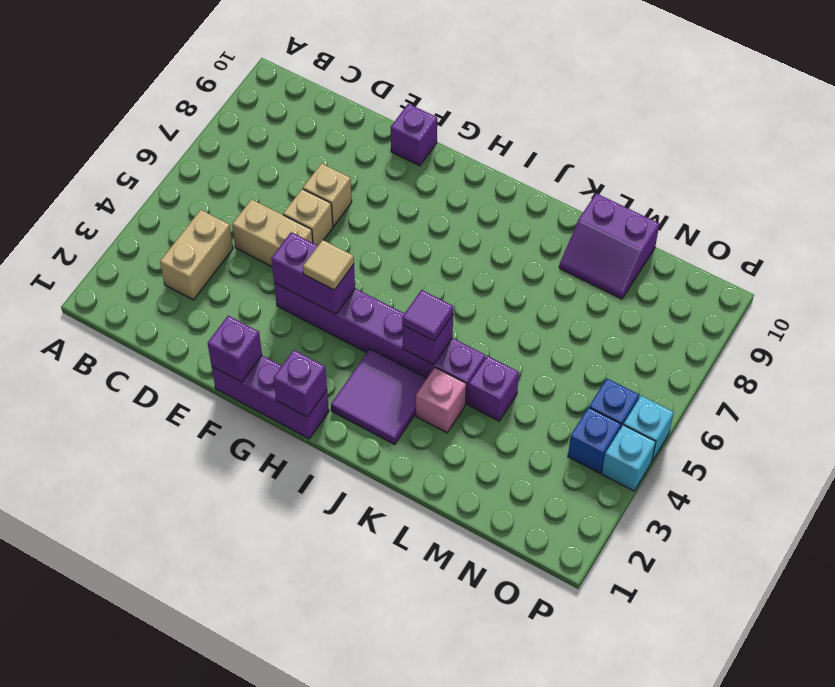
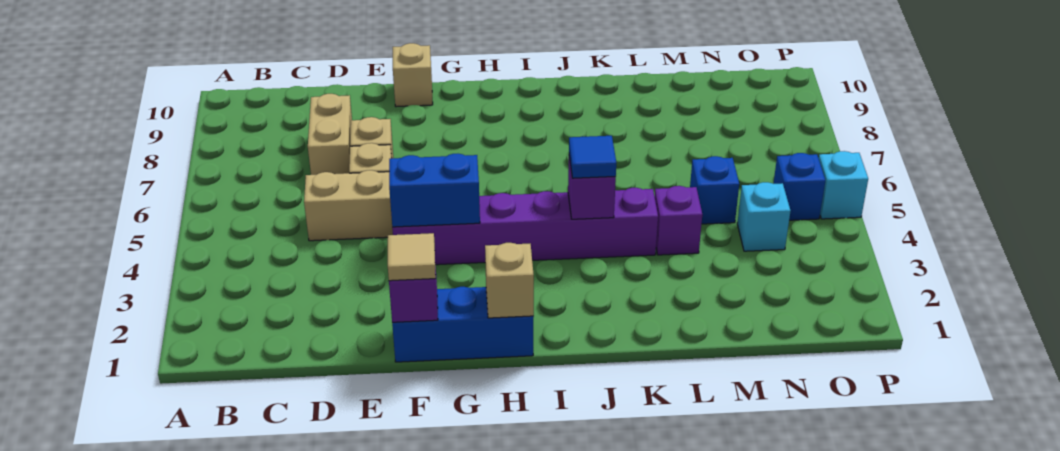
tan brick C3:C4 level 1 -> tan brick D7:D8 level 1
purple brick F1:H1 level 1 -> blue brick F1:H1 level 1
purple brick F4:G4 level 2 -> blue brick F4:G4 level 2
purple brick F10 level 1 -> tan brick F10 level 1
tan tile G4 level 3 -> tan tile F1 level 3
purple brick H1 level 2 -> tan brick H1 level 2
purple tile I2:J3 level 1 -> none
purple tile J4 level 3 -> blue tile J4 level 3
pink brick K3 level 1 -> none
purple slope L9:M10 level 1 top 10 -> none
blue brick O4 level 1 -> blue brick M5 level 1
cyan brick P4 level 1 -> cyan brick N4 level 1

